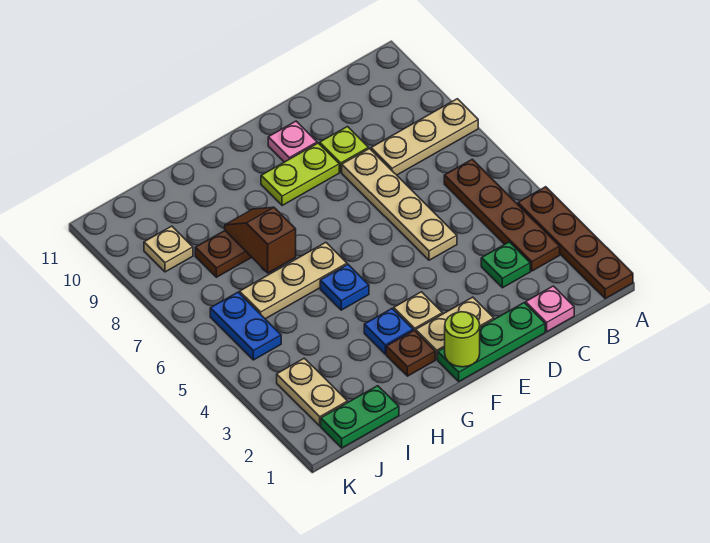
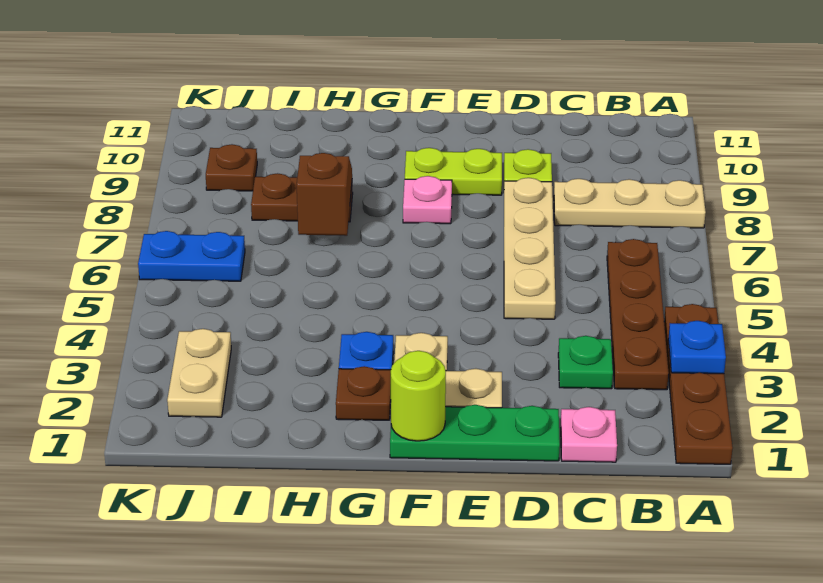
pink plate E10 level 1 -> pink plate F8 level 1
blue plate G5 level 1 -> blue plate A3 level 2
tan plate G6:I6 level 1 -> none
green plate I1:J1 level 1 -> none
blue plate J5:J6 level 1 -> blue plate J6:K6 level 1
tan plate J9 level 1 -> brown plate J9 level 1

